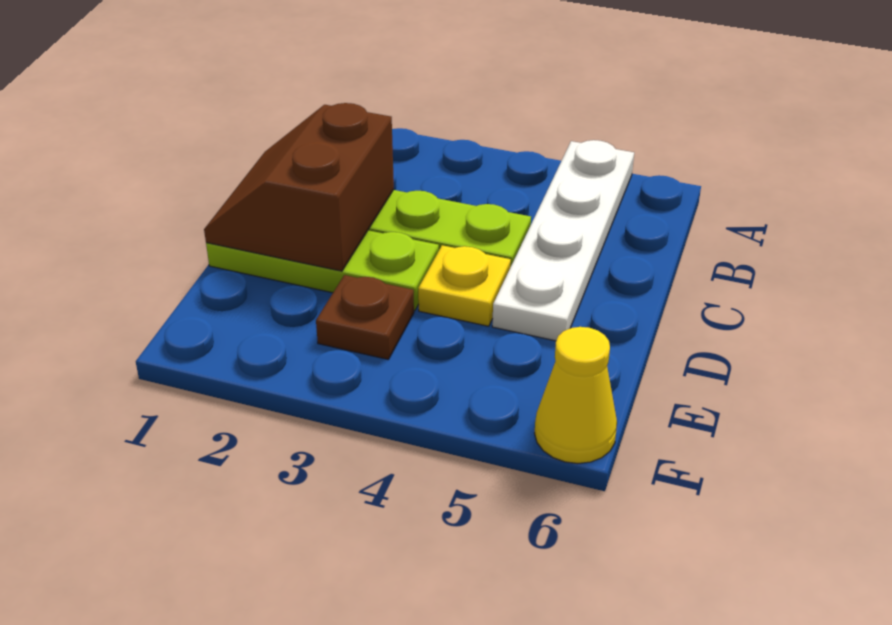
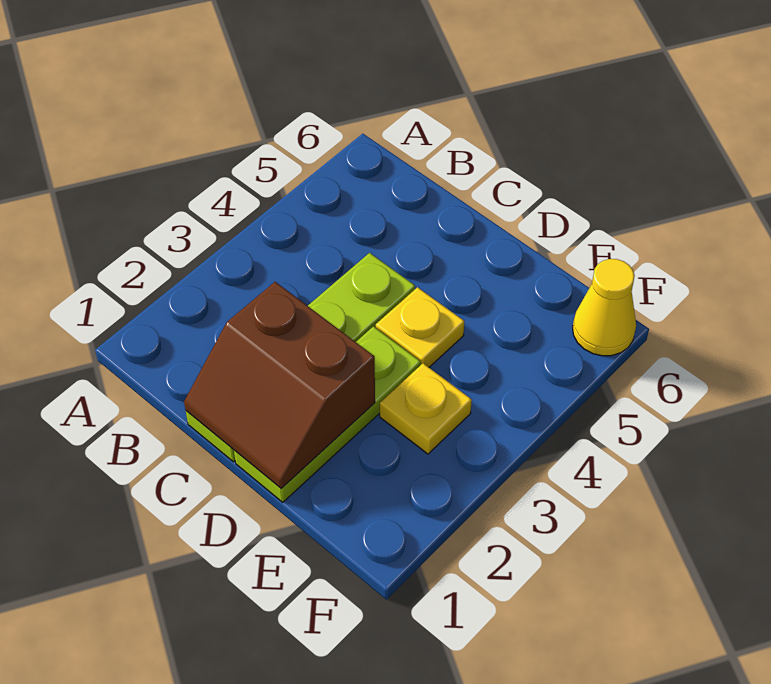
white plate A5:D5 level 1 -> none
brown plate E3 level 1 -> yellow plate E3 level 1

